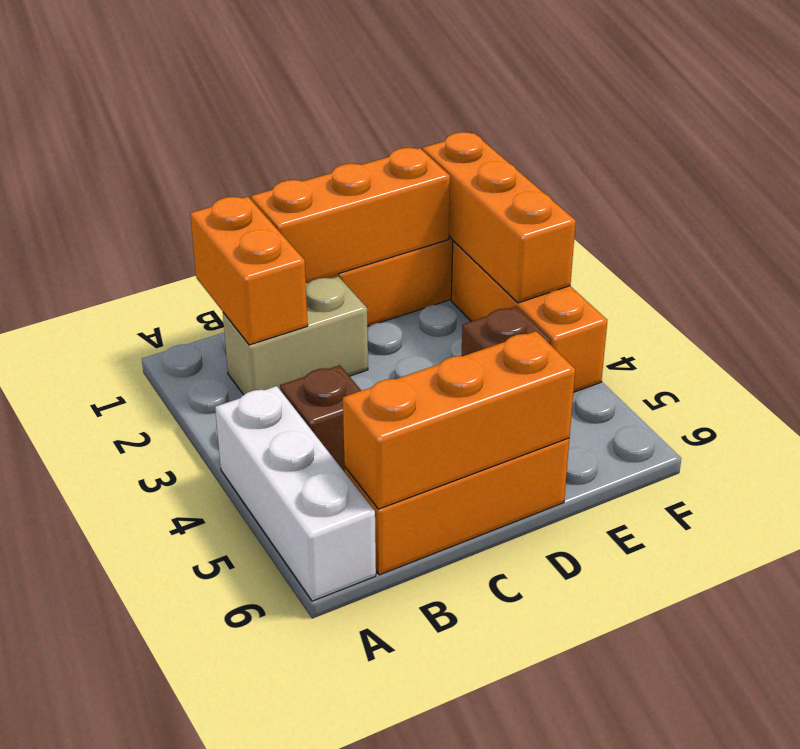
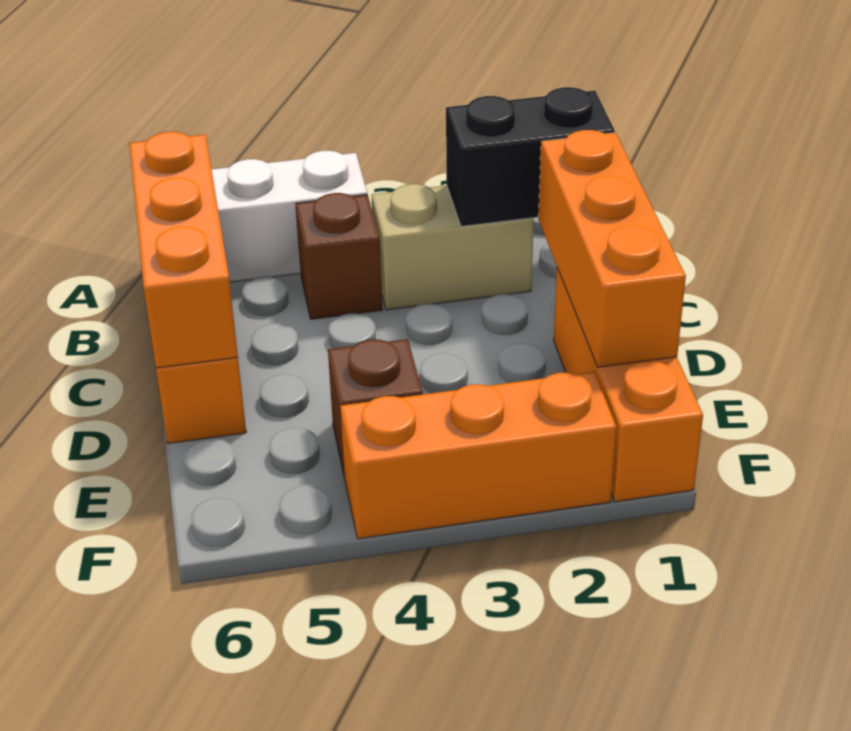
orange brick B1:B2 level 2 -> black brick B1:B2 level 2
tan brick B2:C2 level 1 -> tan brick B2:B3 level 1
orange brick F1:F3 level 2 -> none

